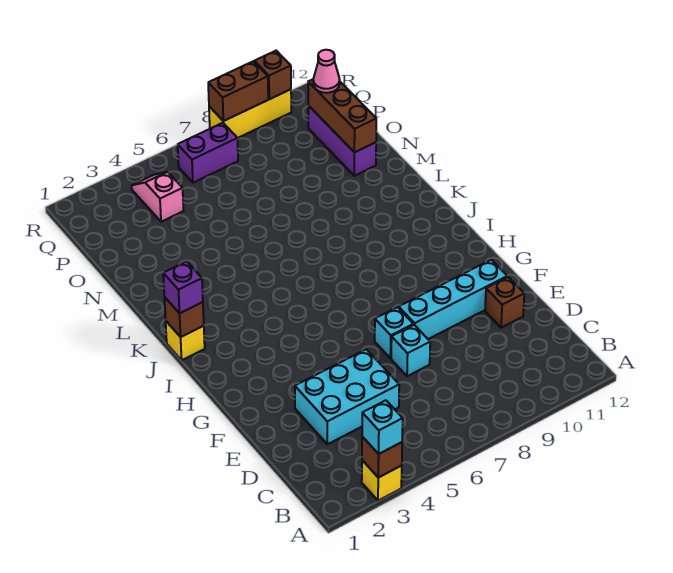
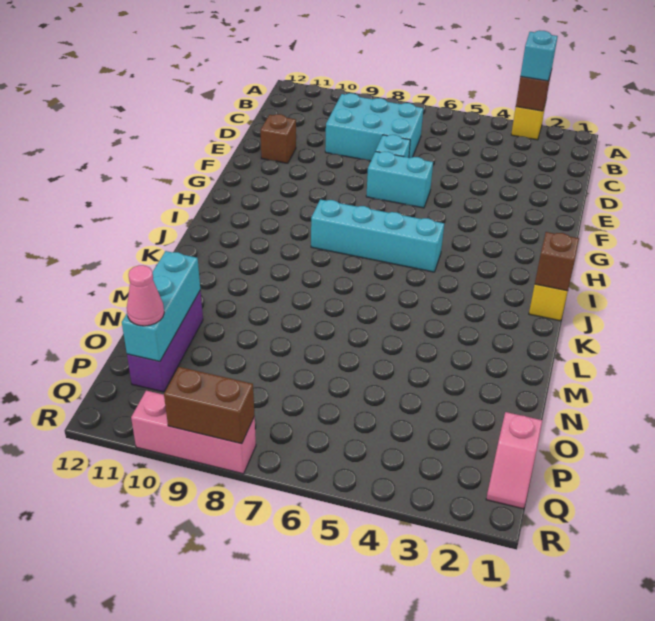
cyan brick D3:E5 level 1 -> cyan brick C7:D9 level 1
cyan brick F7 level 1 -> cyan brick F6:F7 level 1
cyan brick F8:F11 level 1 -> cyan brick I5:I8 level 1
purple brick J1 level 3 -> none
brown brick N11:P11 level 2 -> cyan brick N11:P11 level 2
pink slope P4:Q4 level 1 top P -> pink slope P1:Q1 level 1 top P
purple brick Q6:Q7 level 1 -> none
yellow brick R8:R10 level 1 -> pink brick R8:R10 level 1
brown brick R10 level 2 -> none

